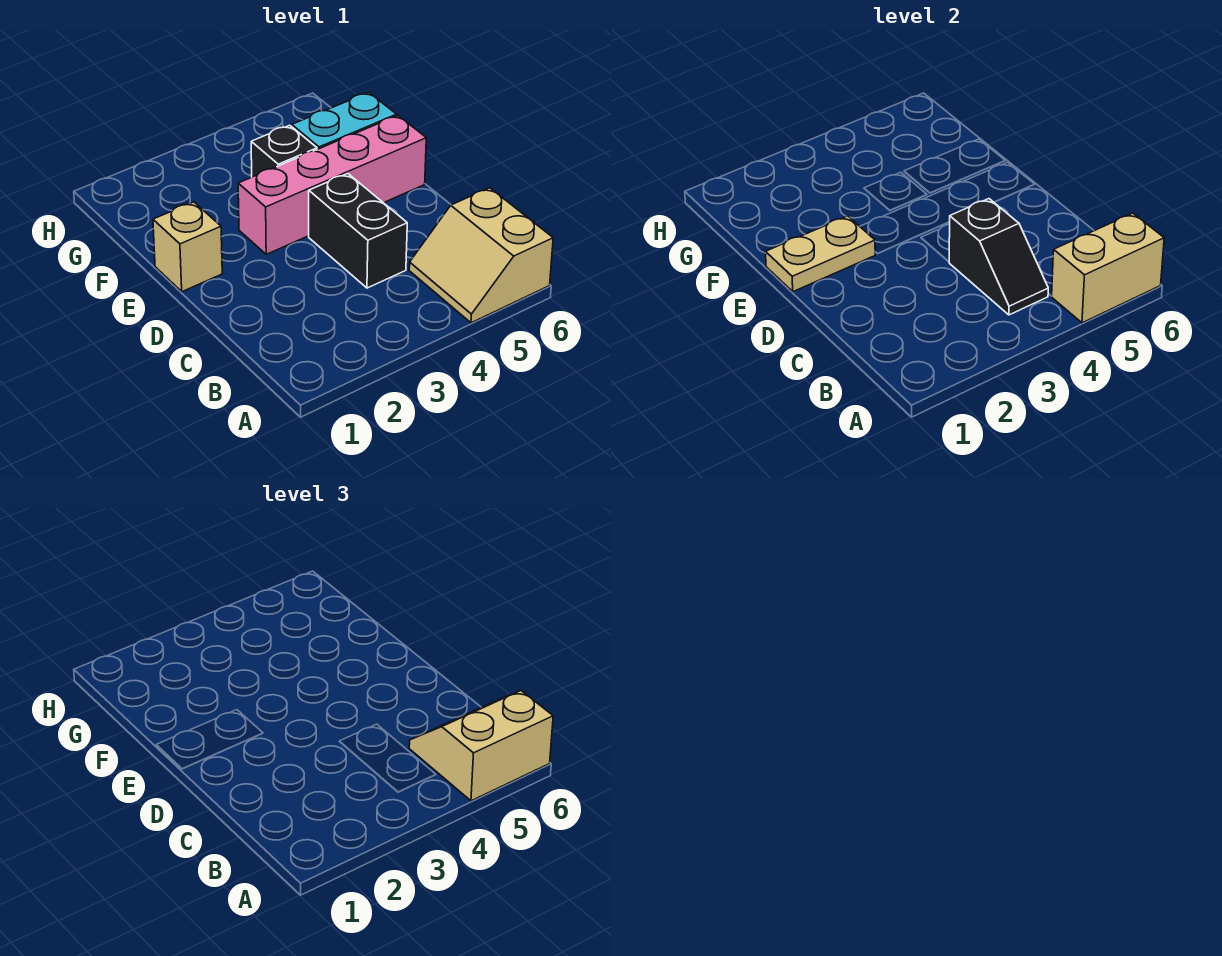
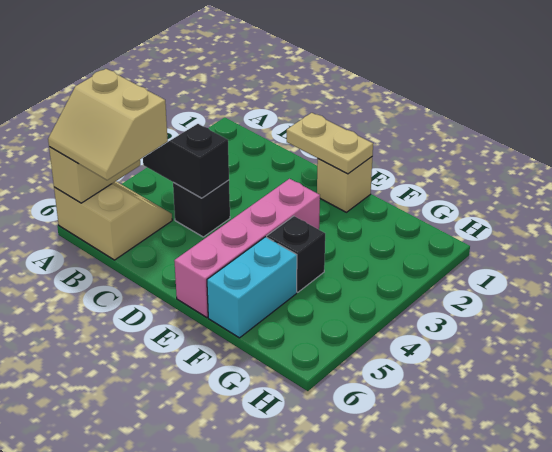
tan slope A5:B6 level 3 top A -> tan slope A5:B6 level 3 top 5
black brick C4:D4 level 1 -> black brick C4 level 1
tan plate E1:E2 level 2 -> tan plate D1:E1 level 2

